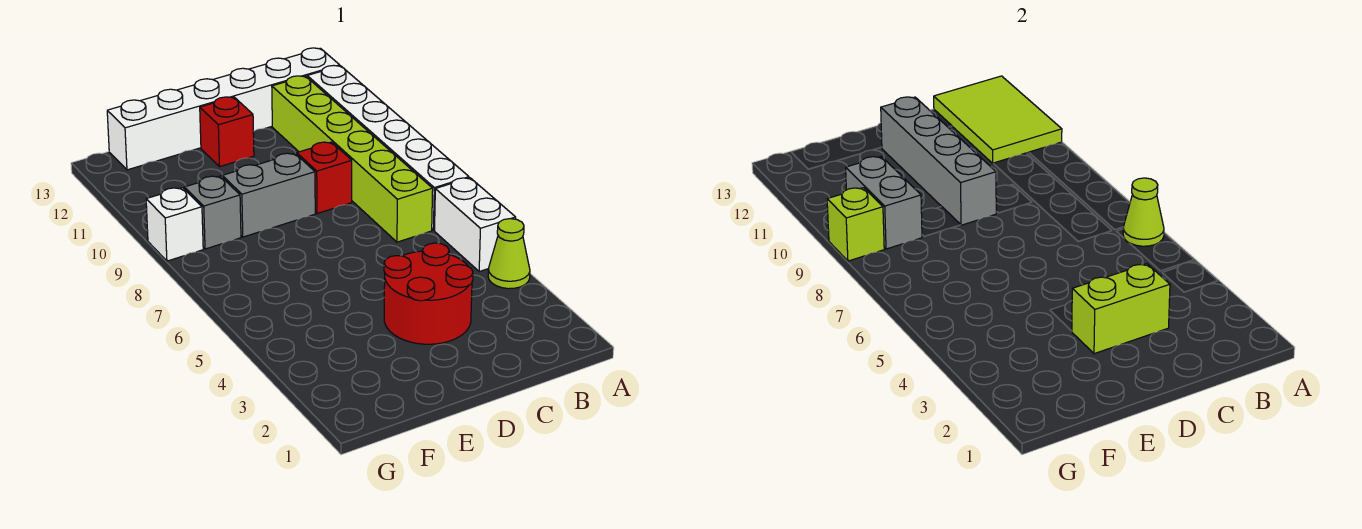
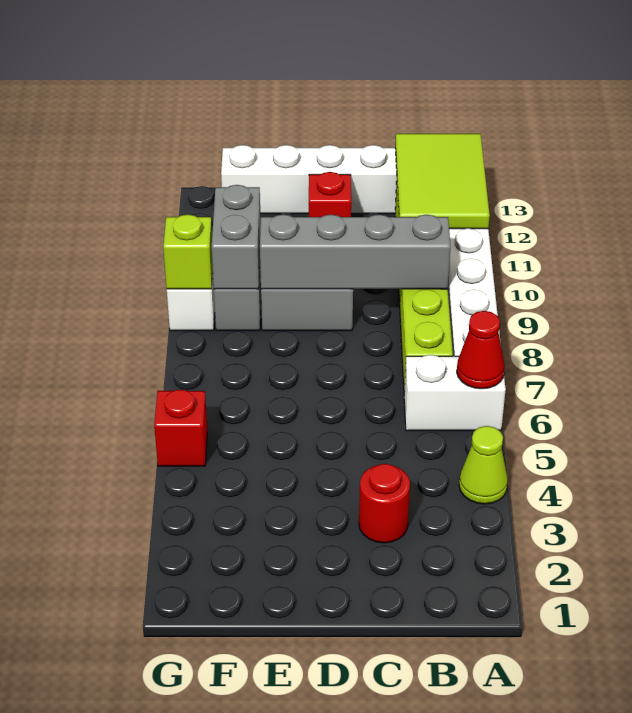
white brick A5:A6 level 1 -> white brick A6:B6 level 1
lime cone A6 level 2 -> red cone A6 level 2
red round brick C3:D4 level 1 -> red round brick C3 level 1
lime brick C3:D3 level 2 -> none
red brick C9 level 1 -> red brick G5 level 1
grey brick D9:D12 level 2 -> grey brick B9:E9 level 2

